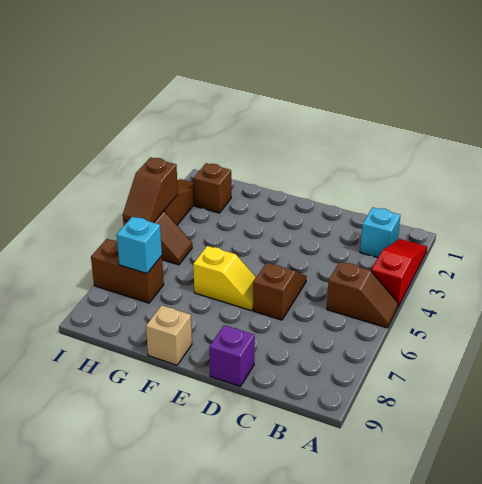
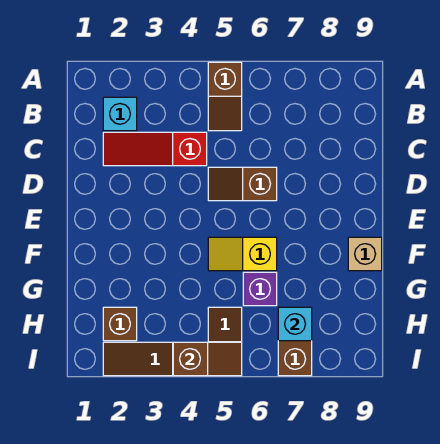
red slope A2:A4 level 1 top 4 -> red slope C2:C4 level 1 top 4
brown slope A5:B5 level 1 top B -> brown slope A5:B5 level 1 top A
purple brick D9 level 1 -> purple brick G6 level 1
yellow slope E6:F6 level 1 top F -> yellow slope F5:F6 level 1 top 6

